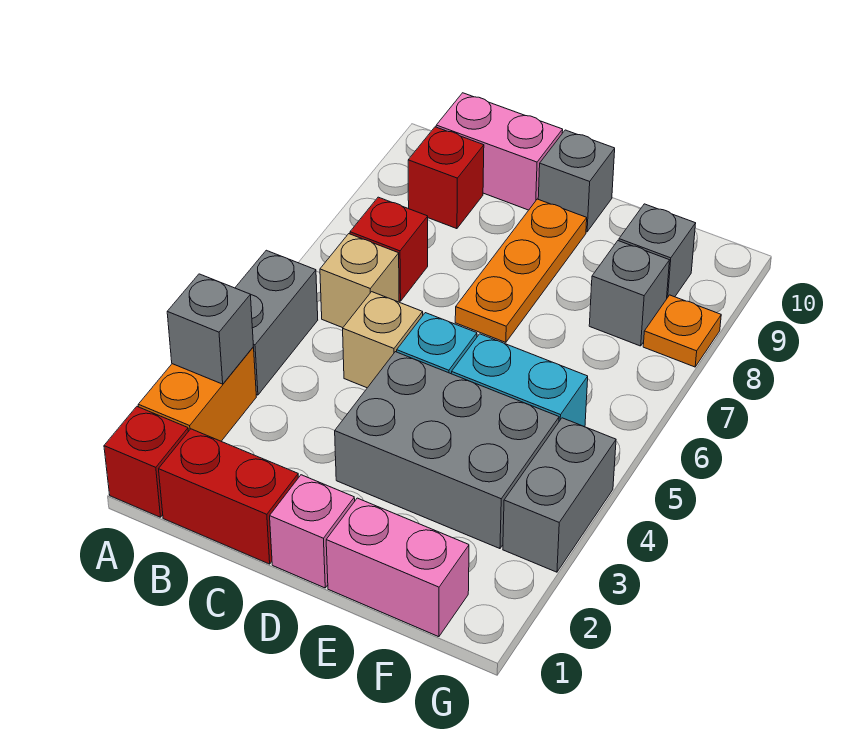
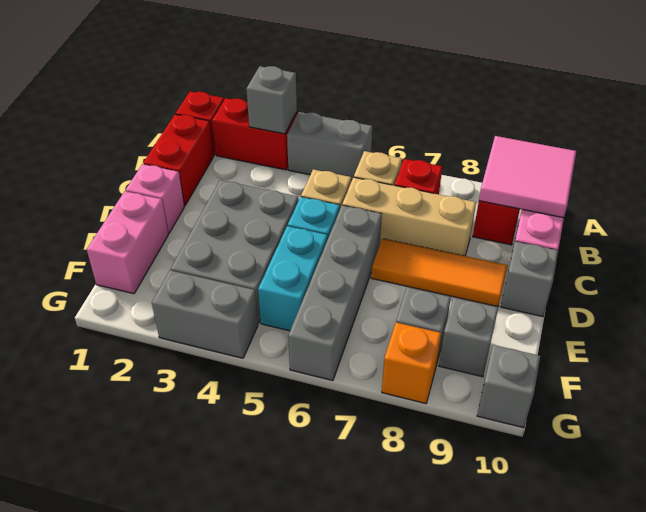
orange brick A2:A3 level 1 -> red brick A2:A3 level 1
none -> pink tile A9:B10 level 2
none -> tan brick C6:C8 level 1
none -> grey brick D6:G6 level 1
orange plate D7:D9 level 1 -> orange tile D7:D9 level 1
orange plate G8 level 1 -> orange brick G8 level 1
none -> grey brick G10 level 1

